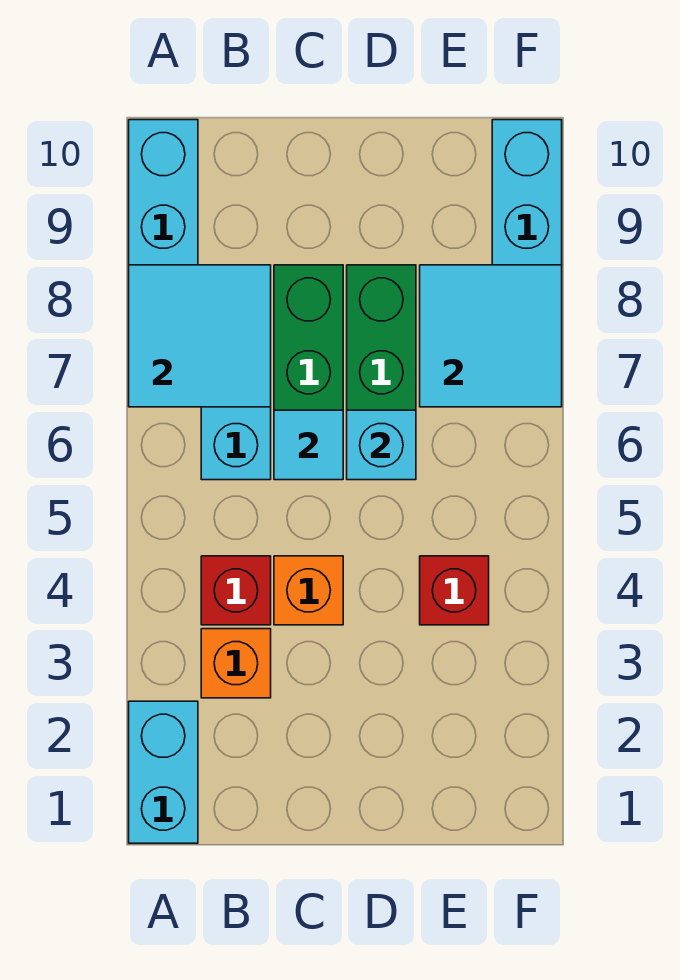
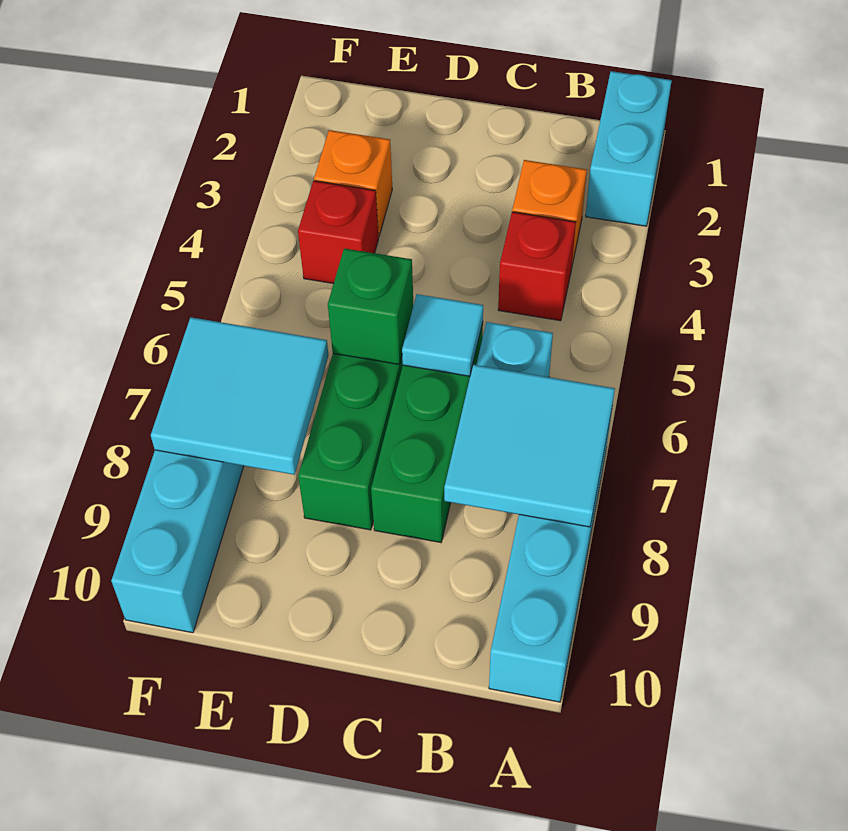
orange brick C4 level 1 -> orange brick E3 level 1
cyan brick D6 level 2 -> green brick D6 level 2

